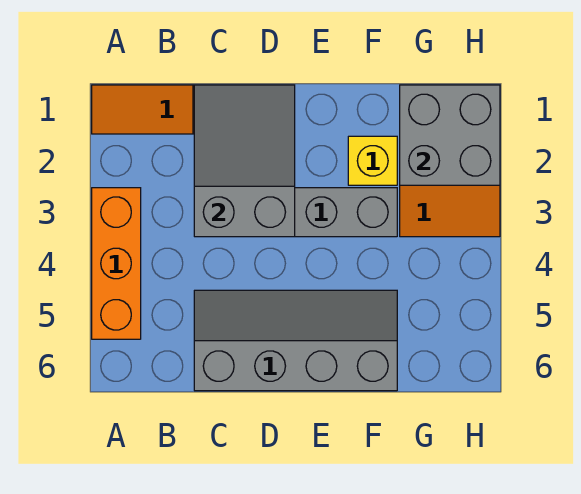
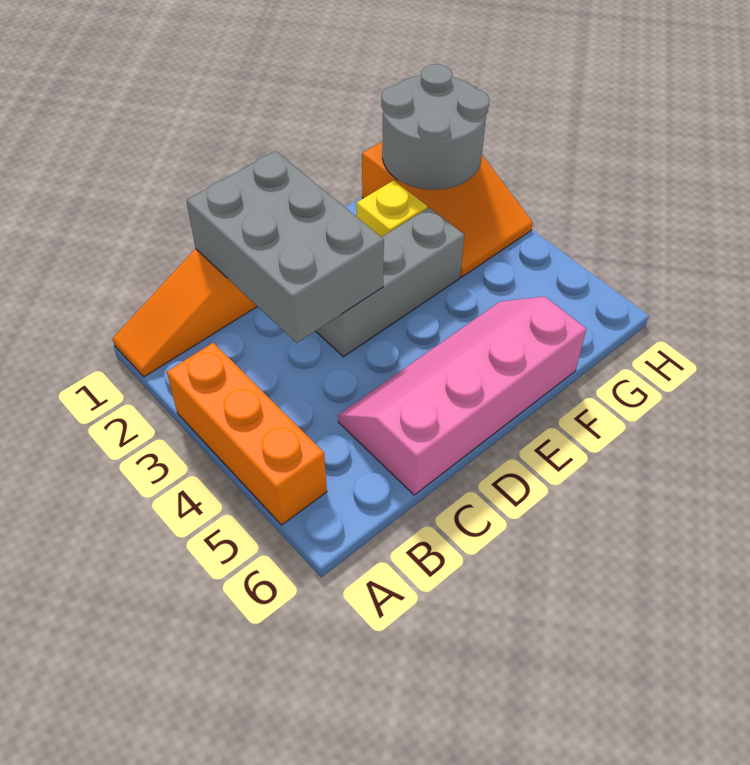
grey slope C1:D3 level 2 top 3 -> grey brick C1:D3 level 2
grey slope C5:F6 level 1 top 6 -> pink slope C5:F6 level 1 top 6
grey brick G1:H2 level 2 -> grey round brick G1:H2 level 2

